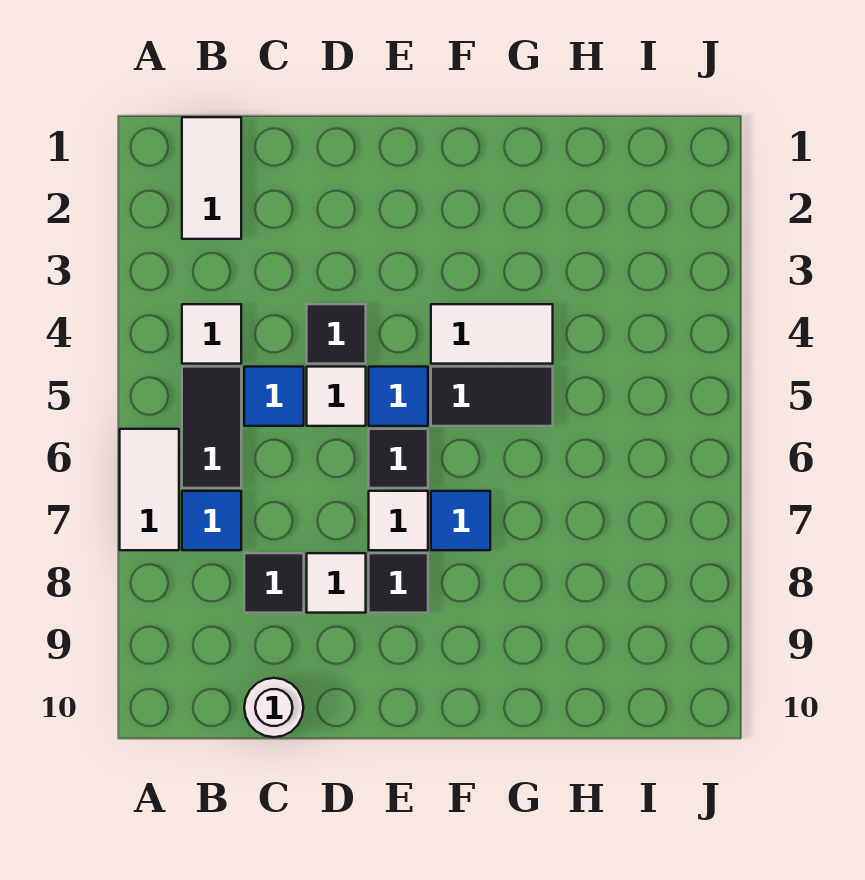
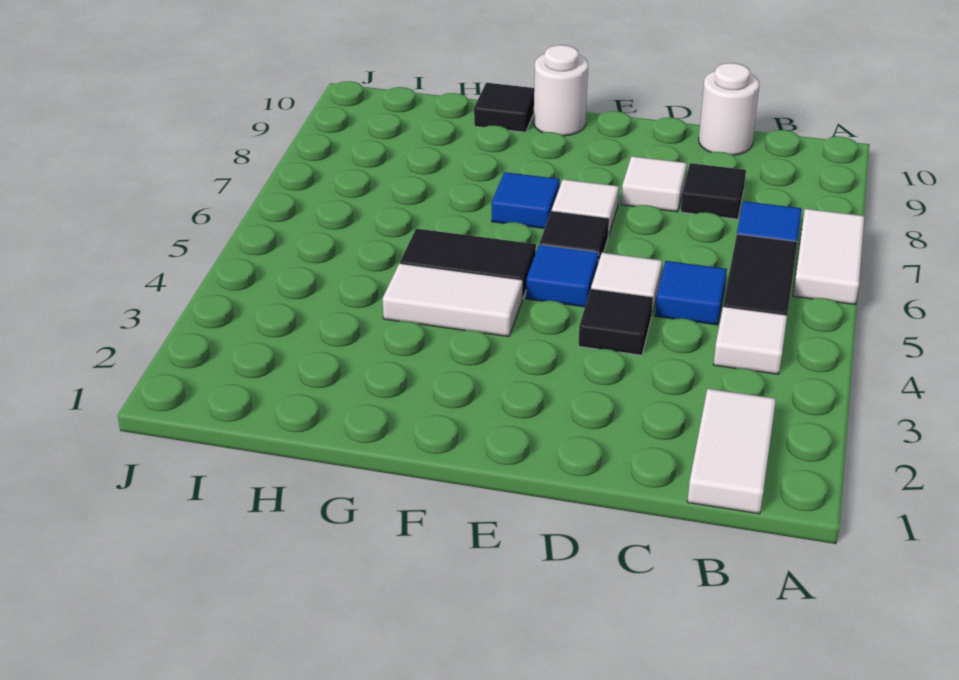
black tile E8 level 1 -> black tile G10 level 1
none -> white round brick F10 level 1

